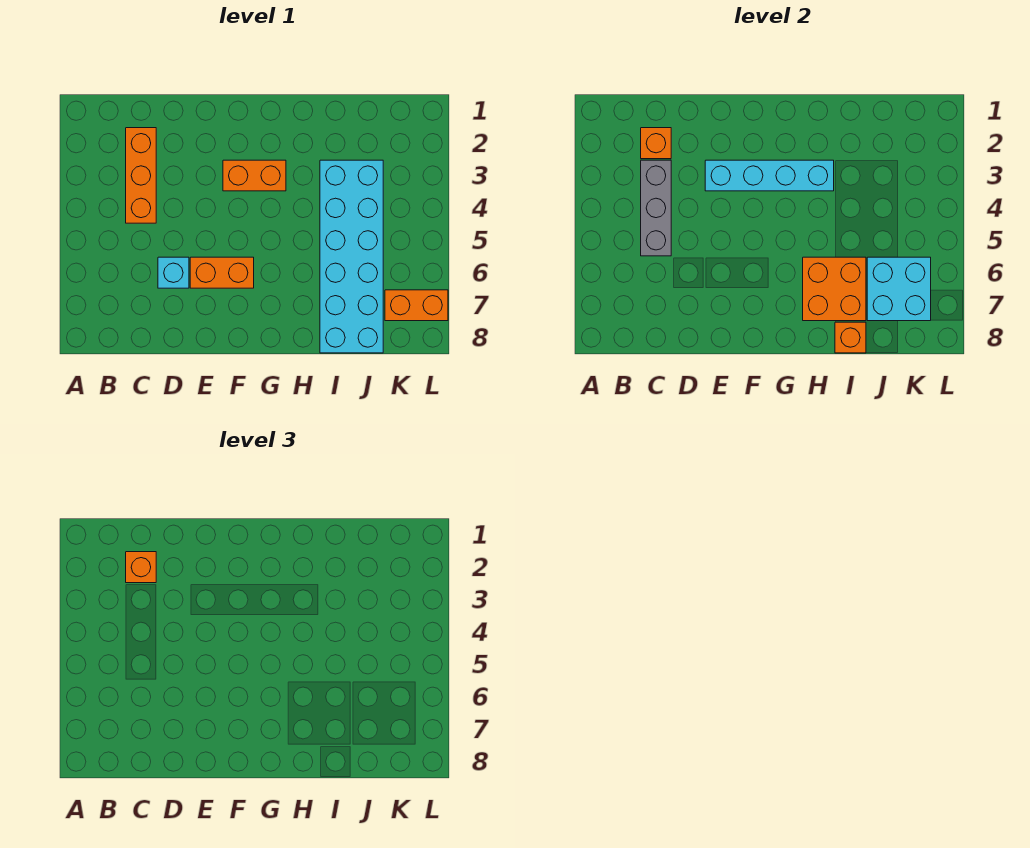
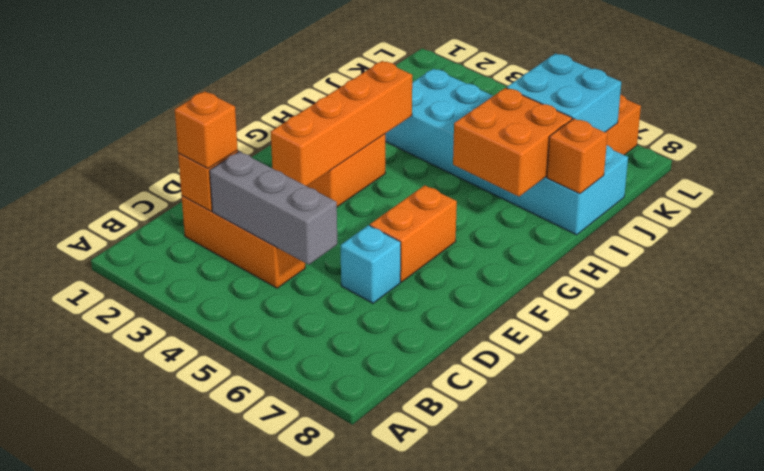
cyan brick E3:H3 level 2 -> orange brick E3:H3 level 2

